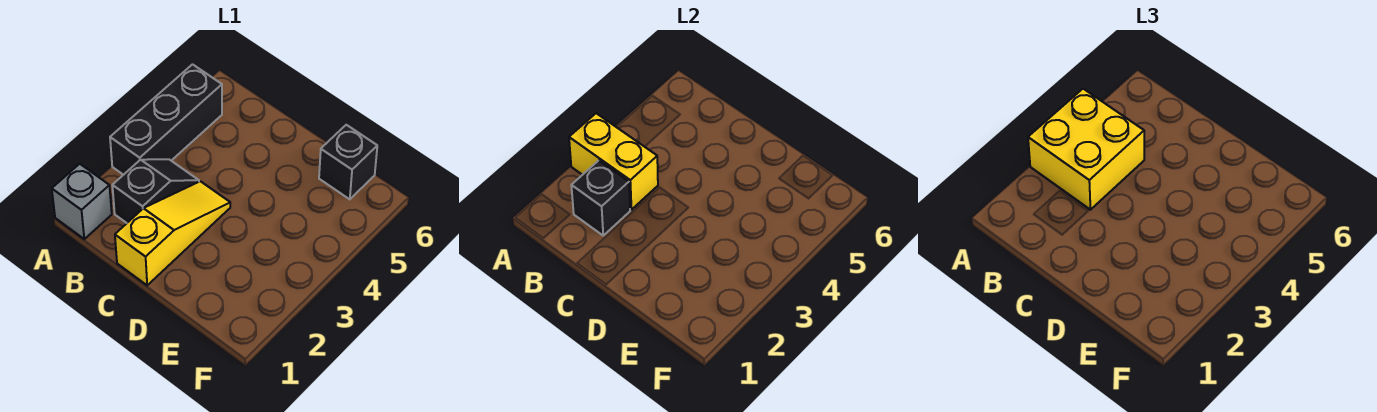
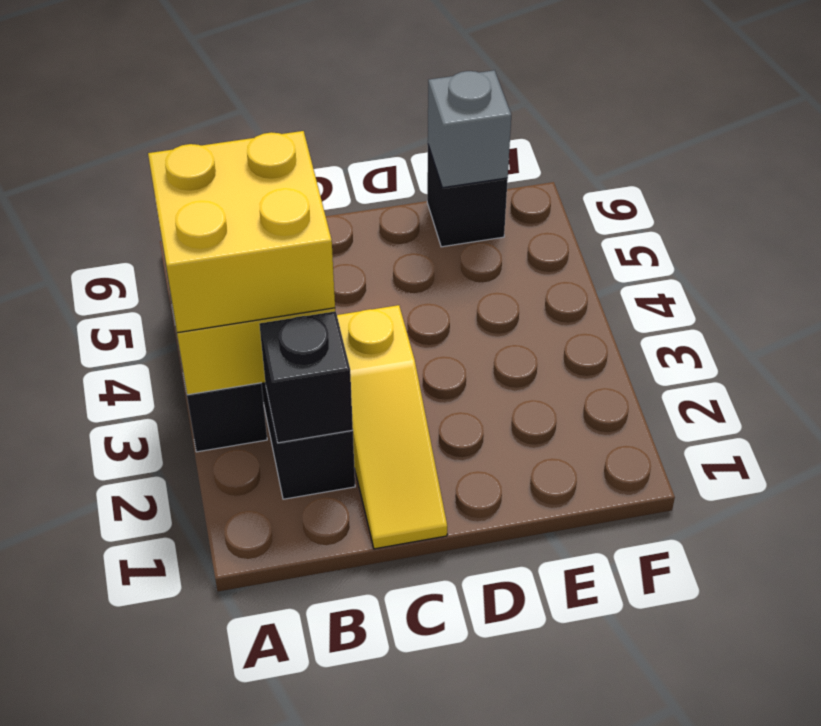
grey brick A1 level 1 -> grey brick E6 level 2
yellow slope C1:C3 level 1 top 1 -> yellow slope C1:C3 level 1 top 3

